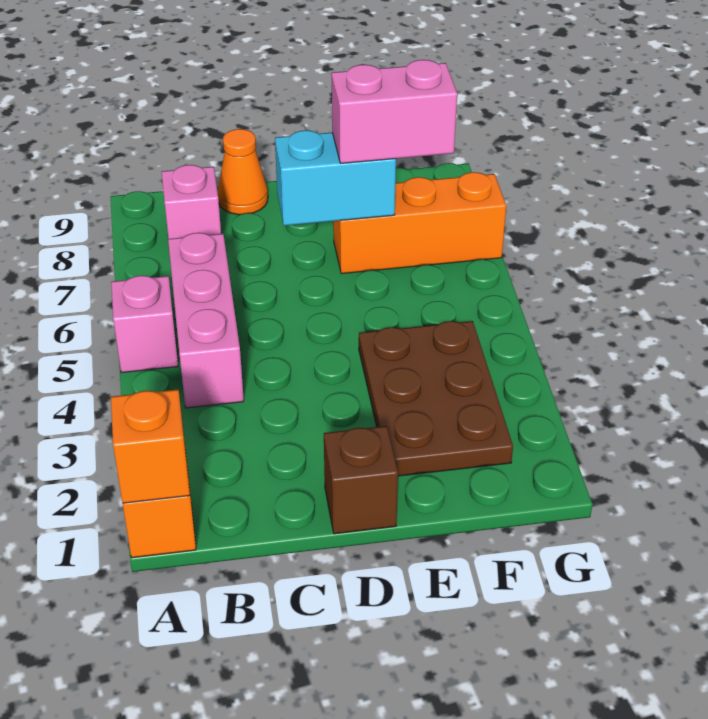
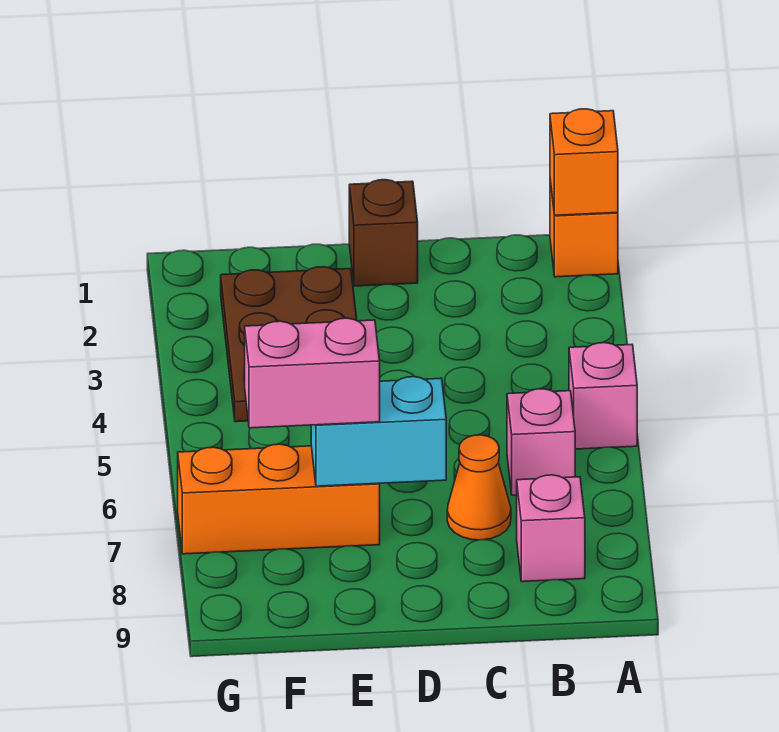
pink brick B4:B6 level 1 -> pink brick B6 level 1
orange cone C9 level 1 -> orange cone C7 level 1

